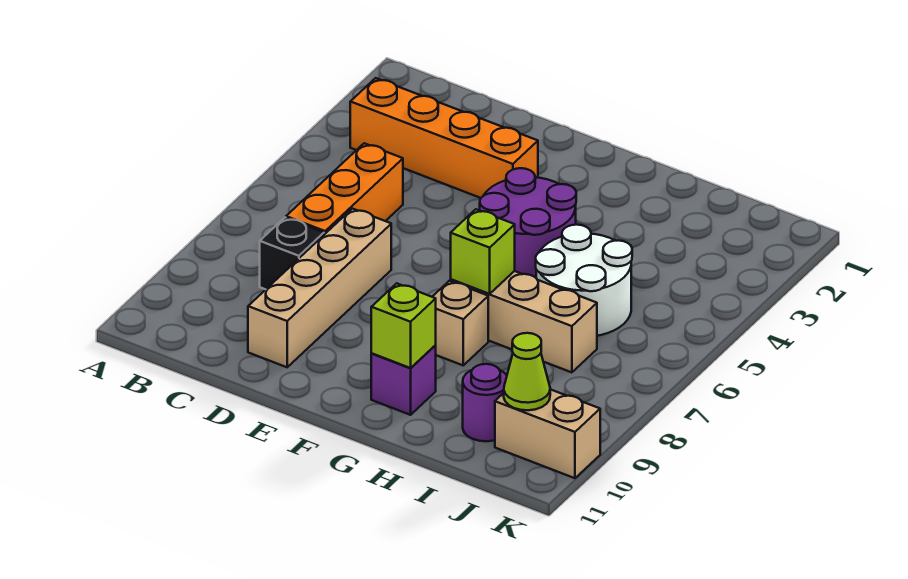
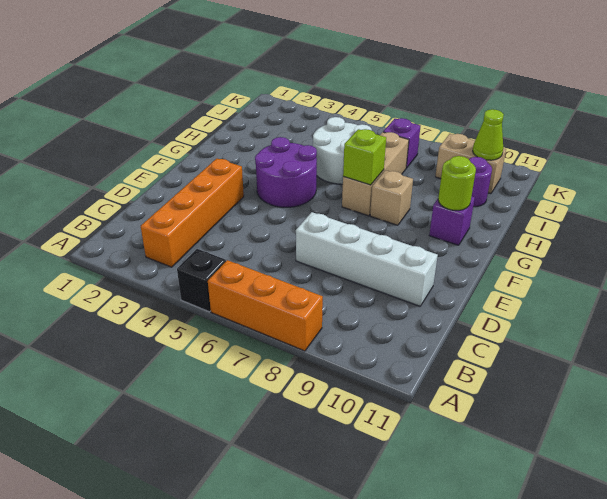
orange brick C5:C7 level 1 -> orange brick A6:A8 level 1
black brick C8 level 1 -> black brick A5 level 1
tan brick D7:D10 level 1 -> white brick D7:D10 level 1
lime brick G10 level 2 -> lime round brick G10 level 2
none -> purple brick J7 level 1
tan brick J10:K10 level 1 -> tan brick J9:J10 level 1

